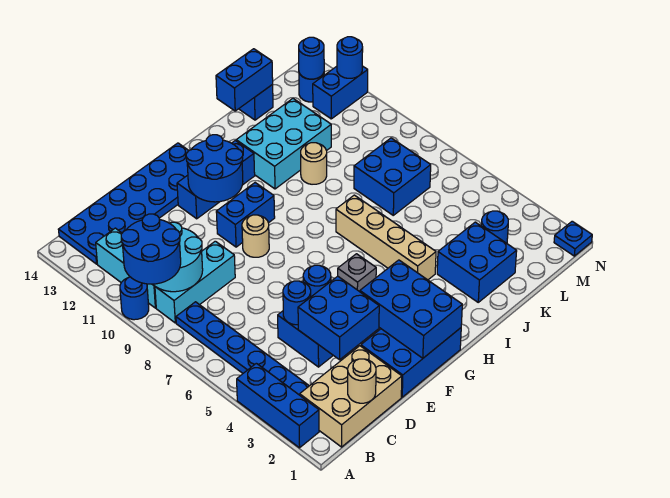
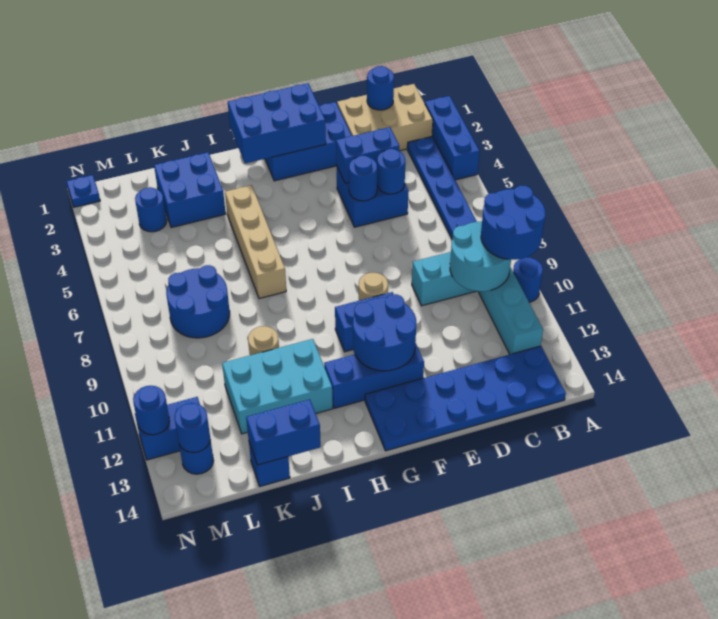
tan round brick C1 level 2 -> blue round brick C1 level 2
blue brick D3:E4 level 2 -> blue brick D4:E4 level 2
blue brick F1:G3 level 2 -> blue brick F1:H2 level 2
grey brick G5 level 1 -> none
blue brick K7:L8 level 1 -> blue round brick K7:L8 level 1

